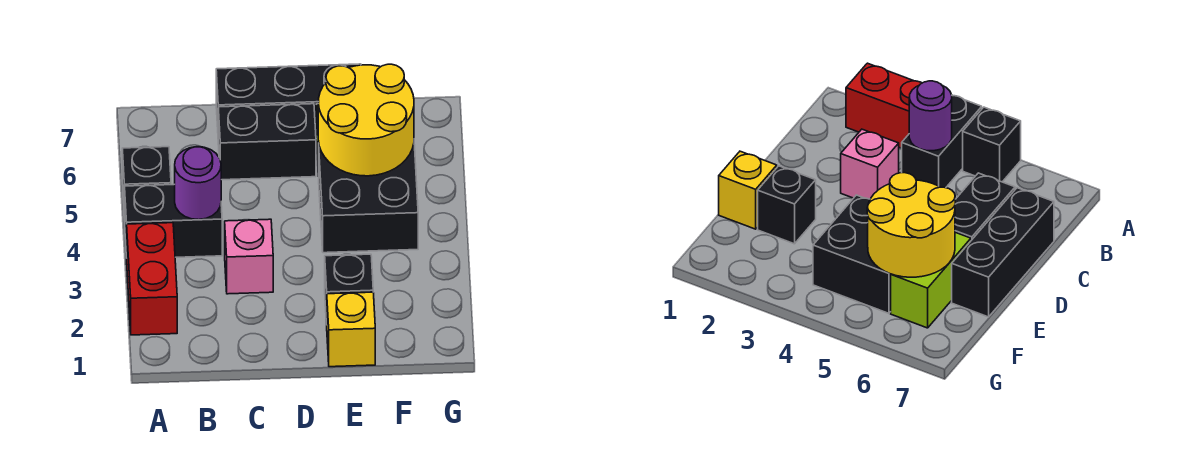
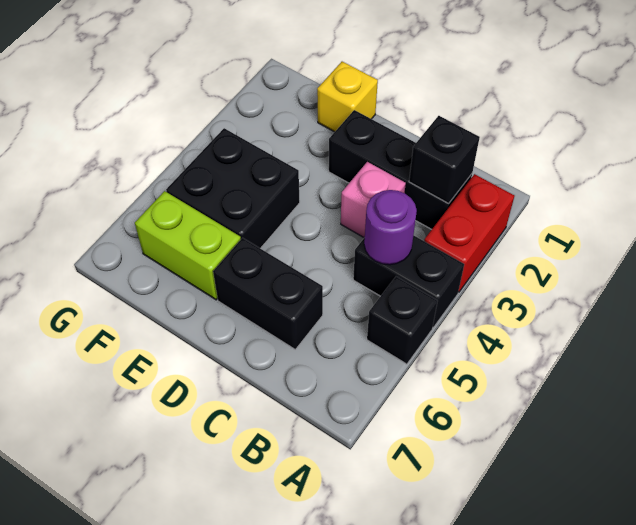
black brick C7:E7 level 1 -> black brick B2:D2 level 1
black brick E2 level 1 -> black brick B2 level 2
yellow round brick E5:F6 level 2 -> none

